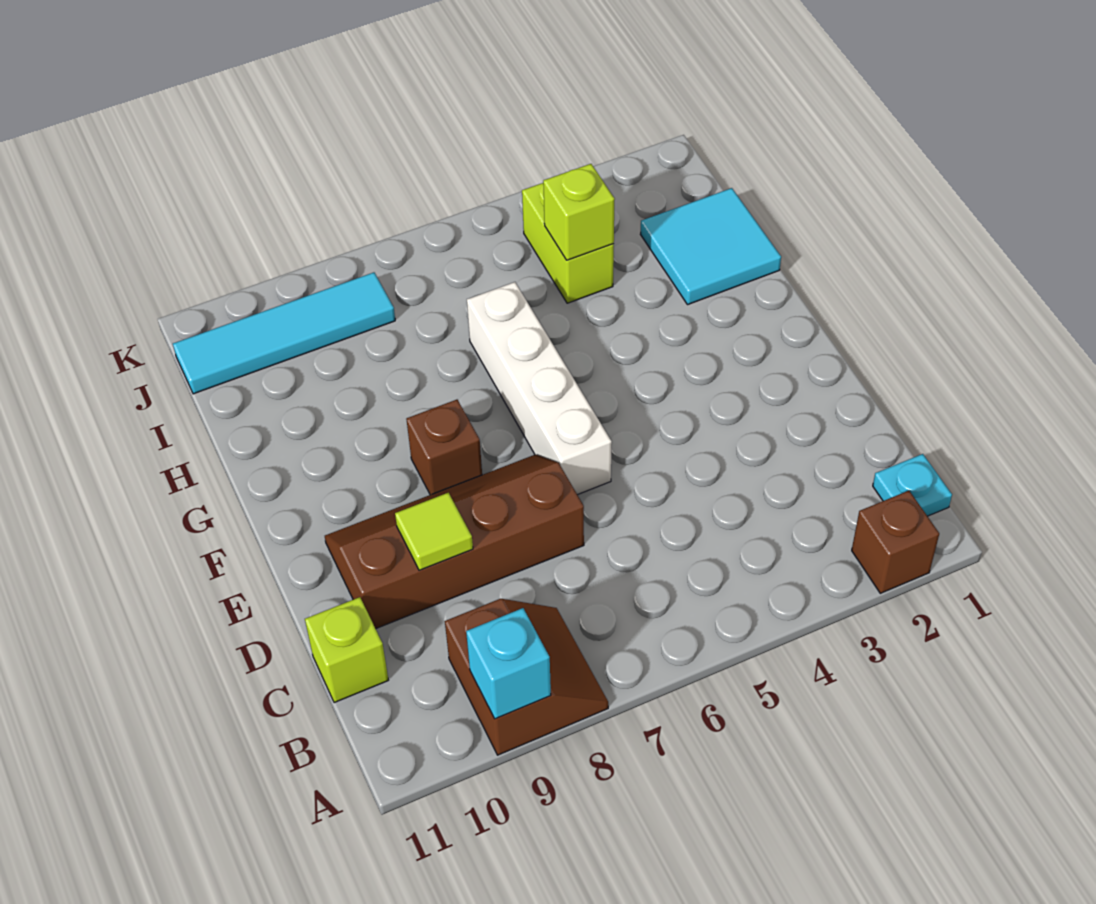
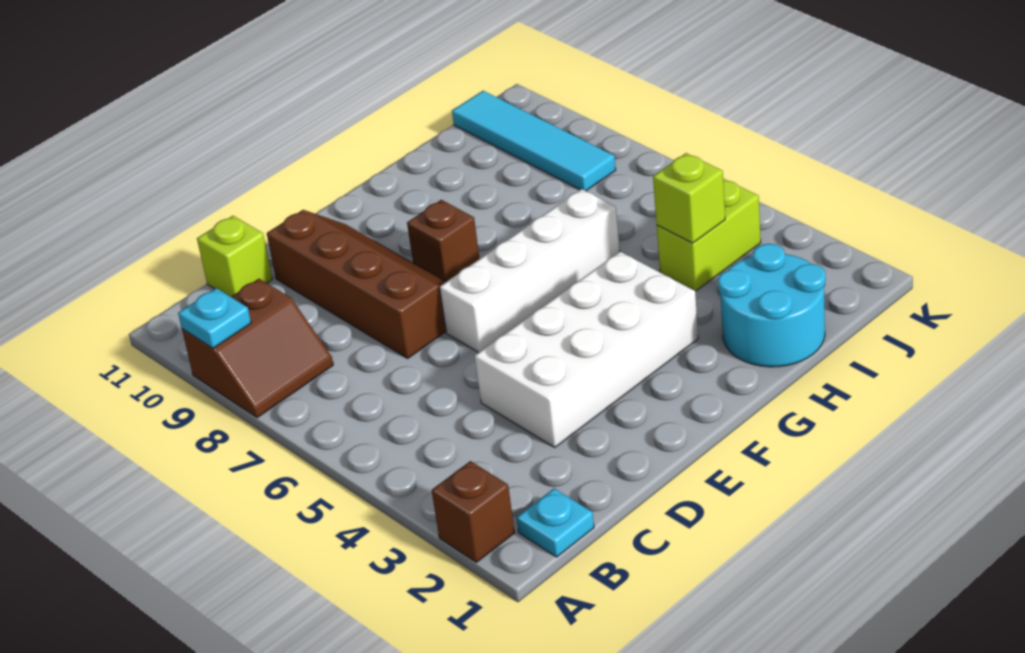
cyan brick A9 level 2 -> cyan plate A9 level 2
none -> white brick D3:G4 level 1
lime tile D9 level 2 -> none
cyan tile H1:I2 level 1 -> cyan round brick H1:I2 level 1

